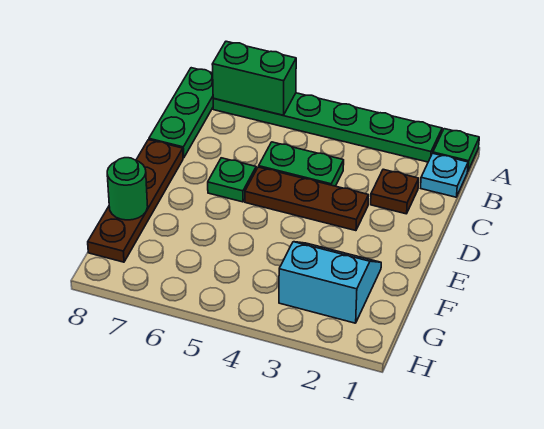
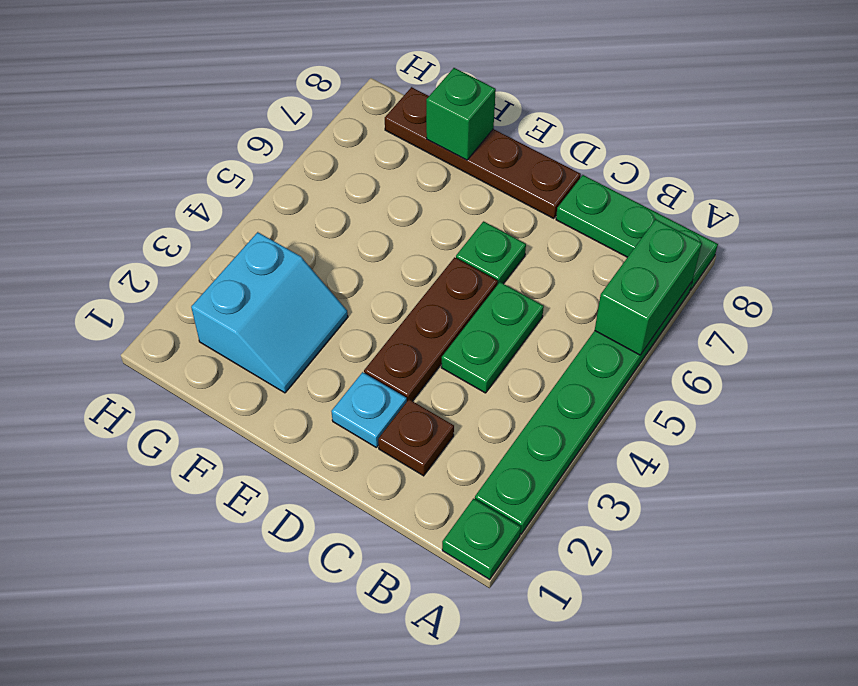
cyan plate B1 level 1 -> cyan plate D2 level 1
green round brick F8 level 2 -> green brick F8 level 2

